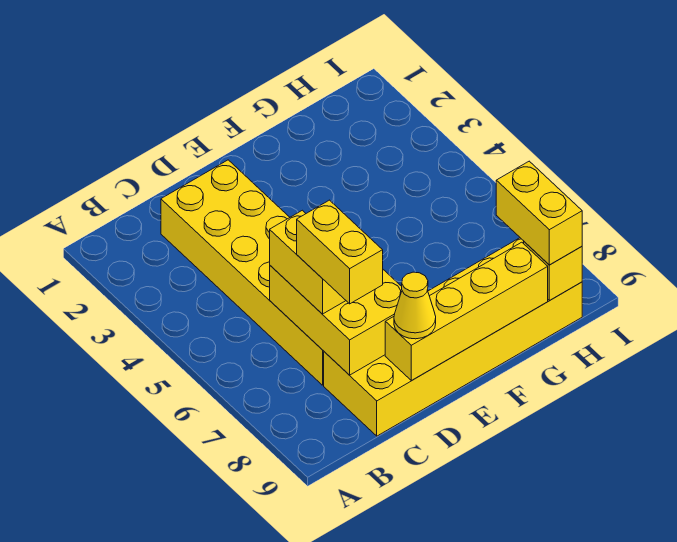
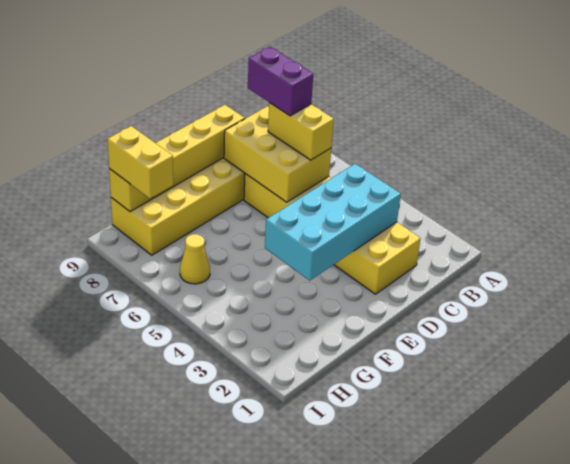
none -> cyan brick C3:F4 level 2
yellow brick C7:C8 level 4 -> purple brick C7:C8 level 4
yellow cone D9 level 3 -> yellow cone H6 level 1

